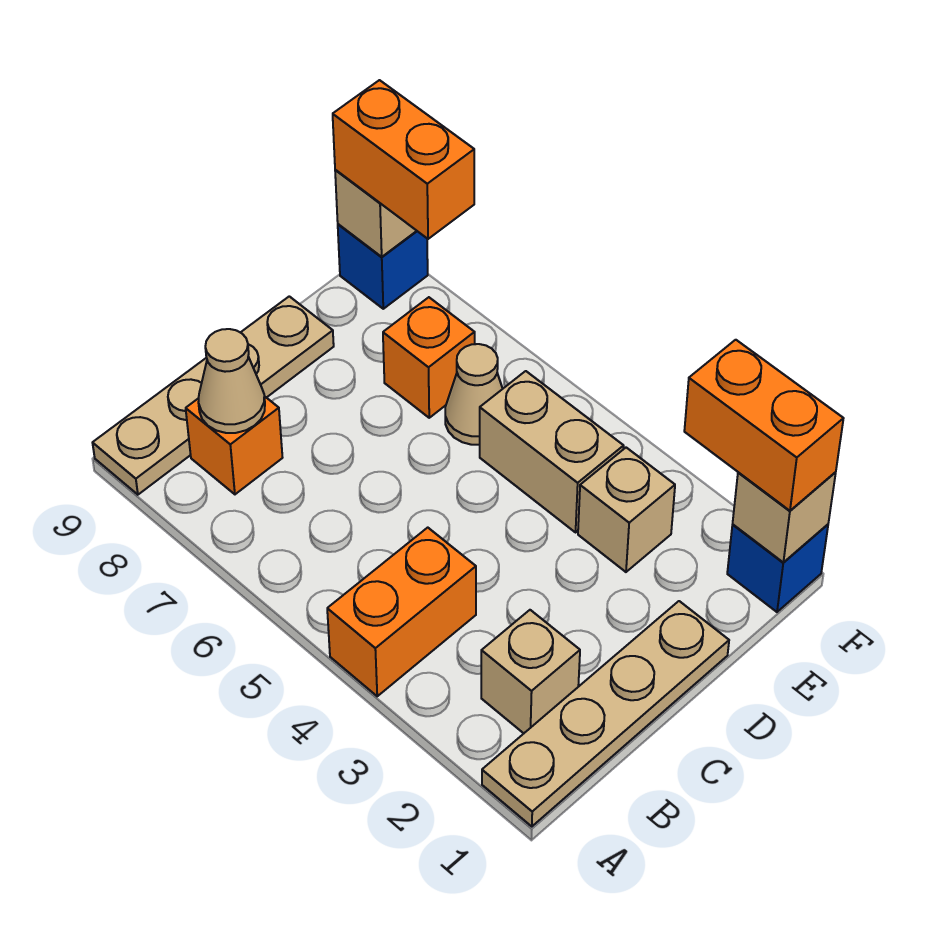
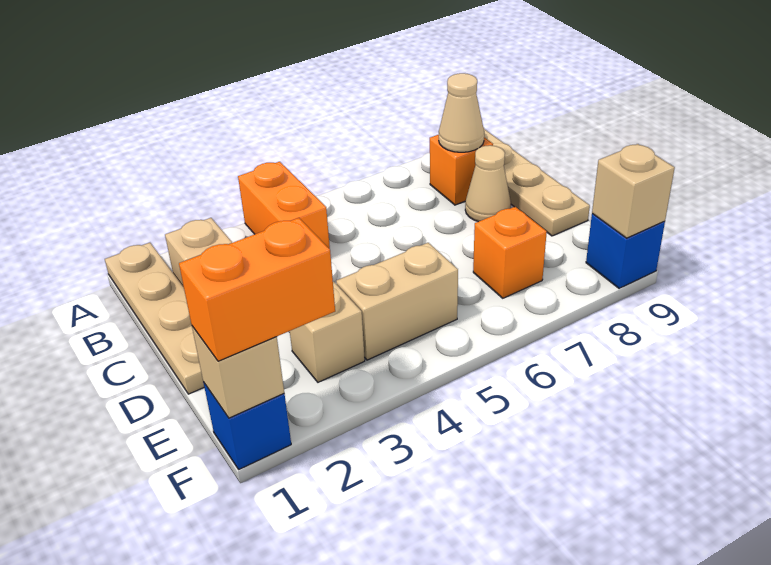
tan cone E6 level 1 -> tan cone C8 level 1
orange brick F8:F9 level 3 -> none

